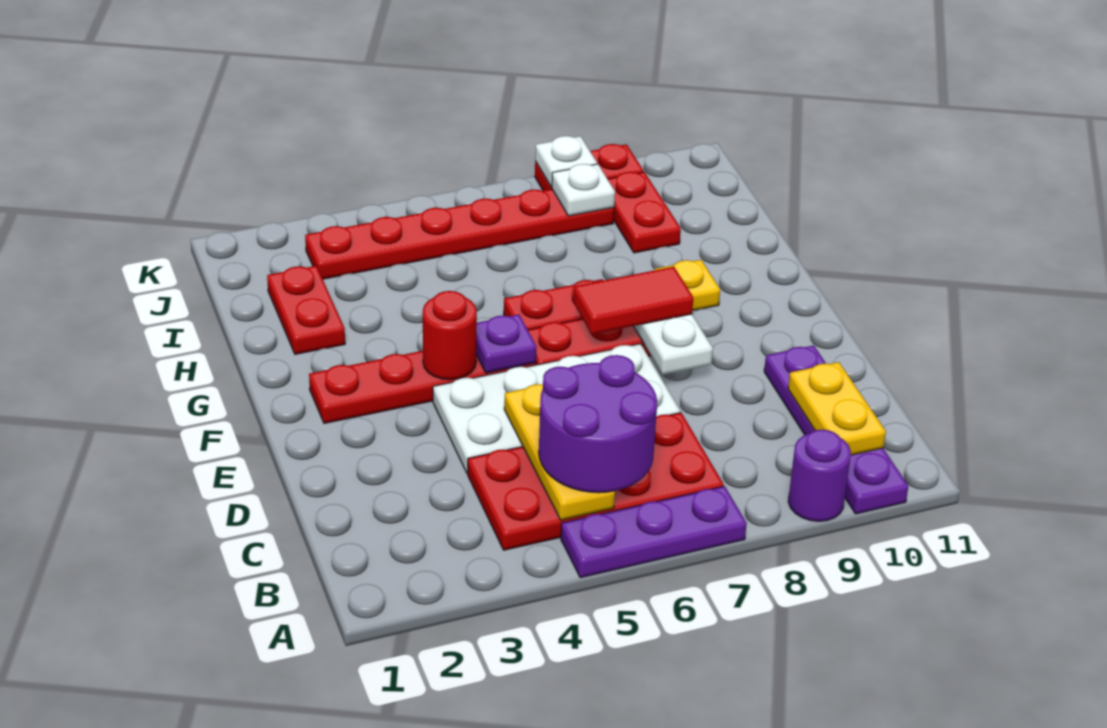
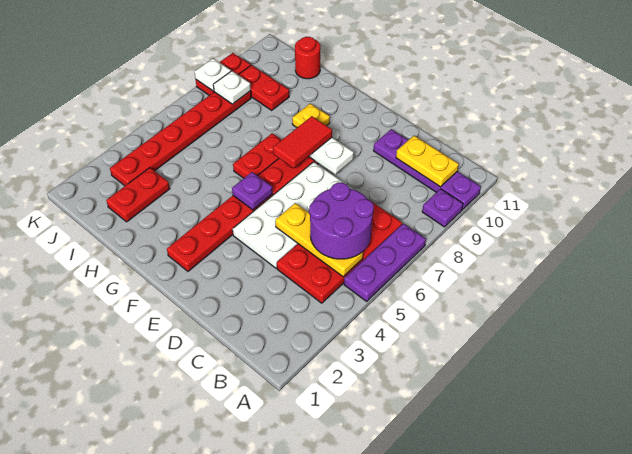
purple round brick A9 level 1 -> purple plate A9 level 1
red round brick F4 level 2 -> red round brick I11 level 1
red plate H2:I2 level 1 -> red plate I2:I3 level 1

